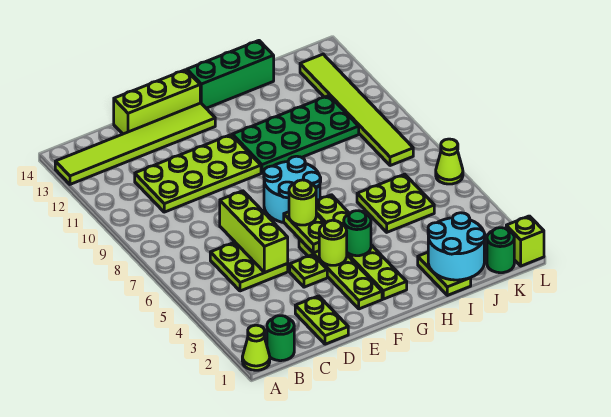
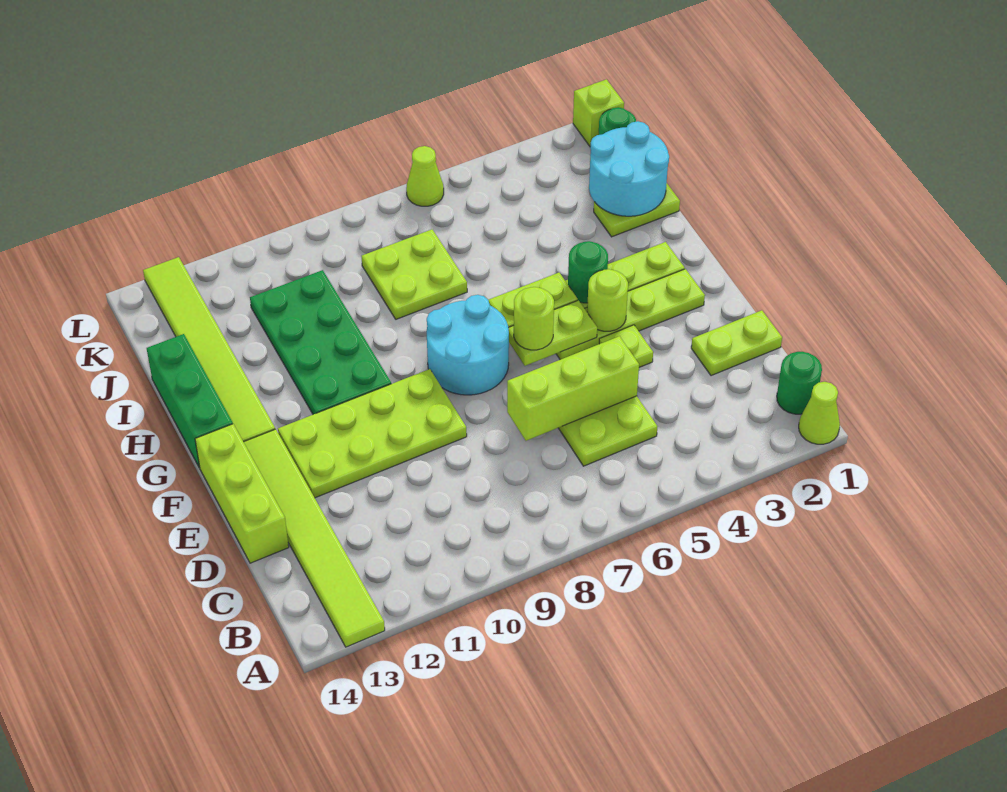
lime plate C10:F11 level 1 -> lime plate E9:F12 level 1
lime plate I5:J6 level 1 -> lime plate I7:J8 level 1
lime tile K8:K13 level 1 -> lime tile G13:L13 level 1

